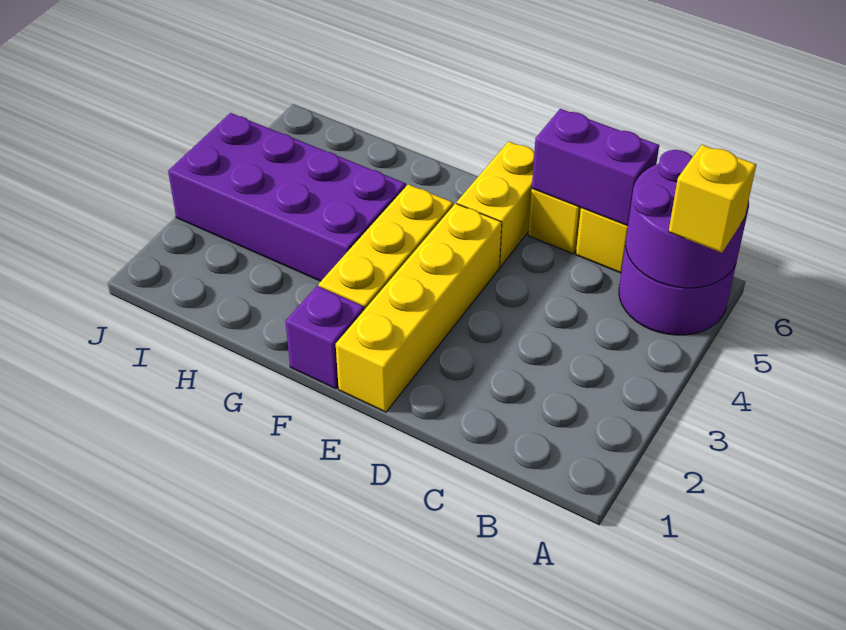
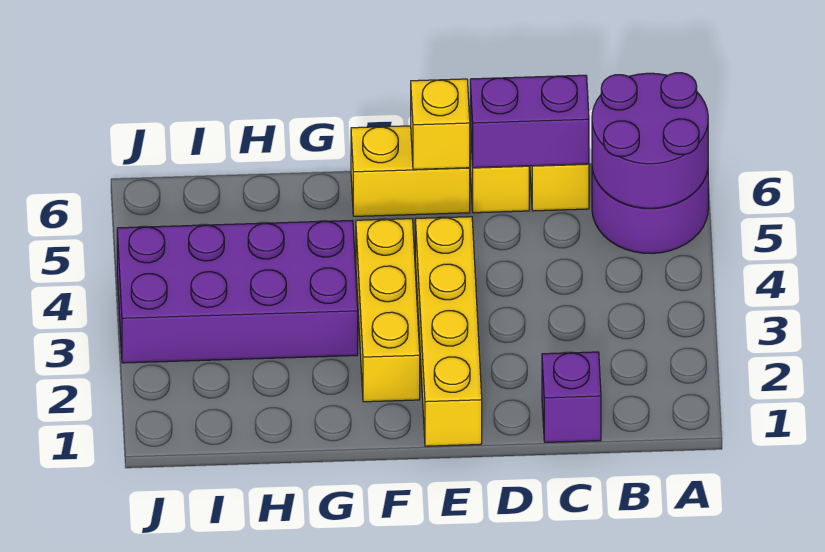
yellow brick A5 level 3 -> yellow brick E6 level 2
yellow brick E5:E6 level 1 -> yellow brick E6:F6 level 1
purple brick F1 level 1 -> purple brick C1 level 1

